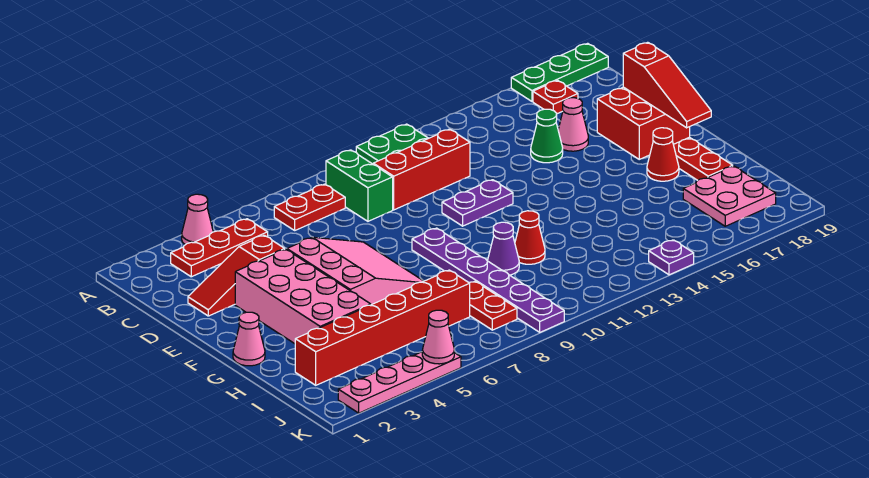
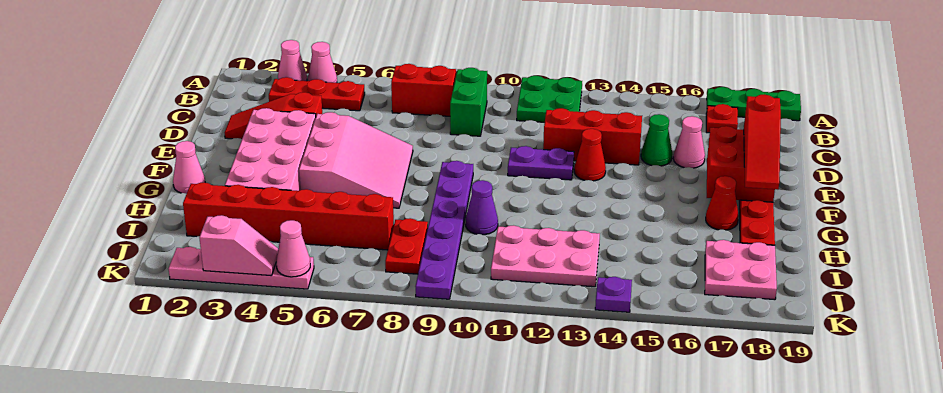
none -> pink cone A3 level 1
red plate B7:B8 level 1 -> red brick B7:B8 level 1
red brick C10:C12 level 1 -> red brick D12:D14 level 1
red cone H11 level 1 -> red cone E13 level 1
none -> pink plate I11:J13 level 1
none -> pink slope K3:K4 level 2 top 3

